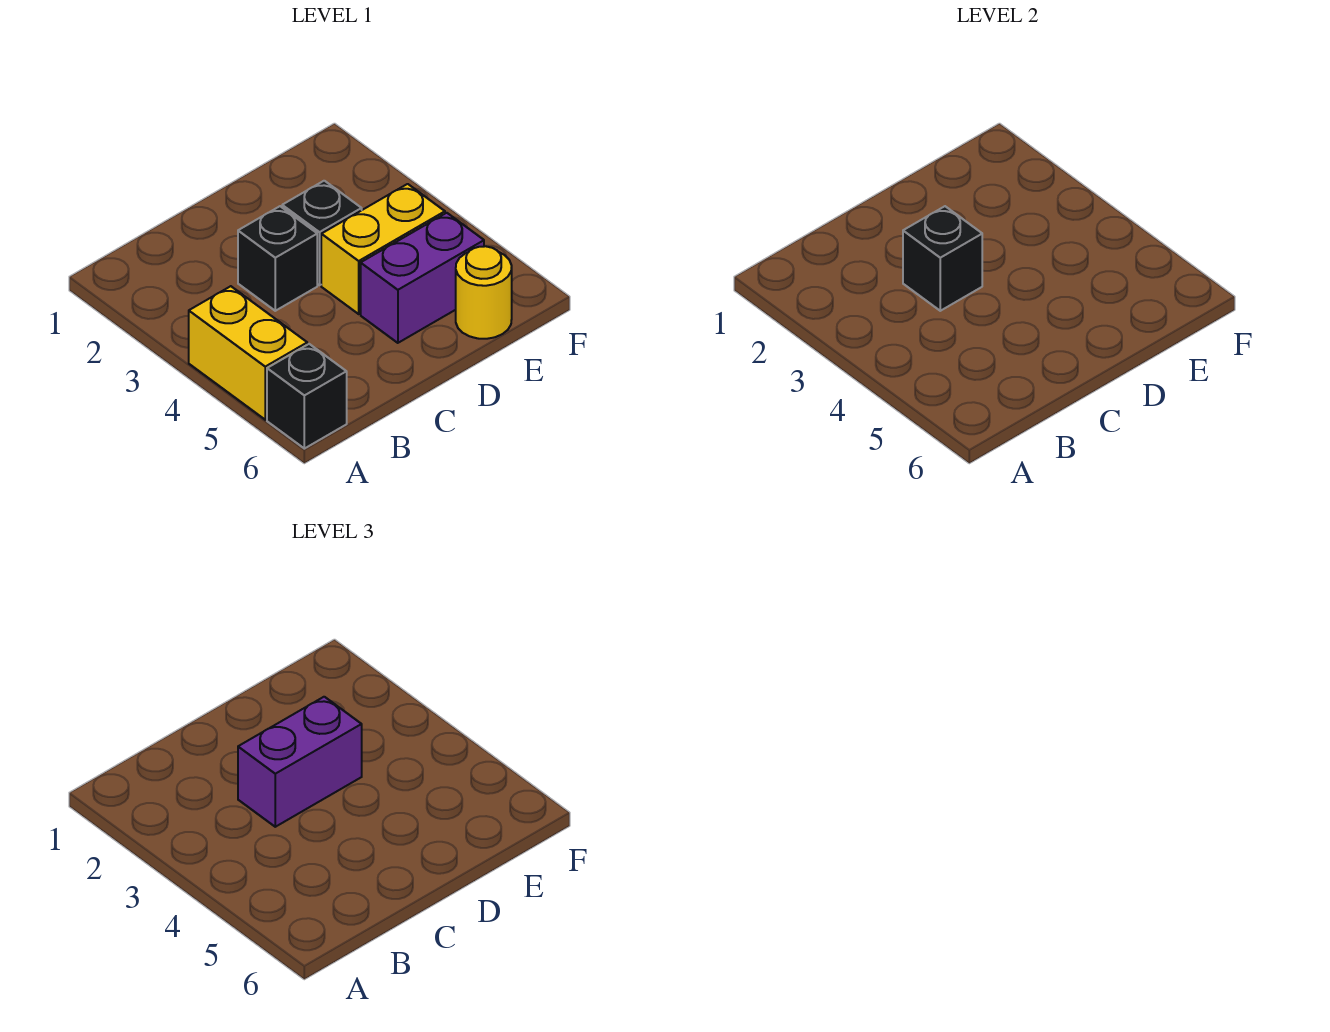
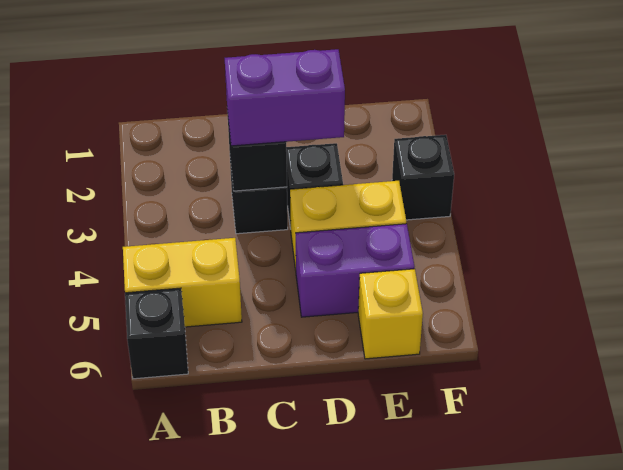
yellow brick A4:A5 level 1 -> yellow brick A5:B5 level 1
yellow round brick E6 level 1 -> yellow brick E6 level 1
none -> black brick F3 level 1

